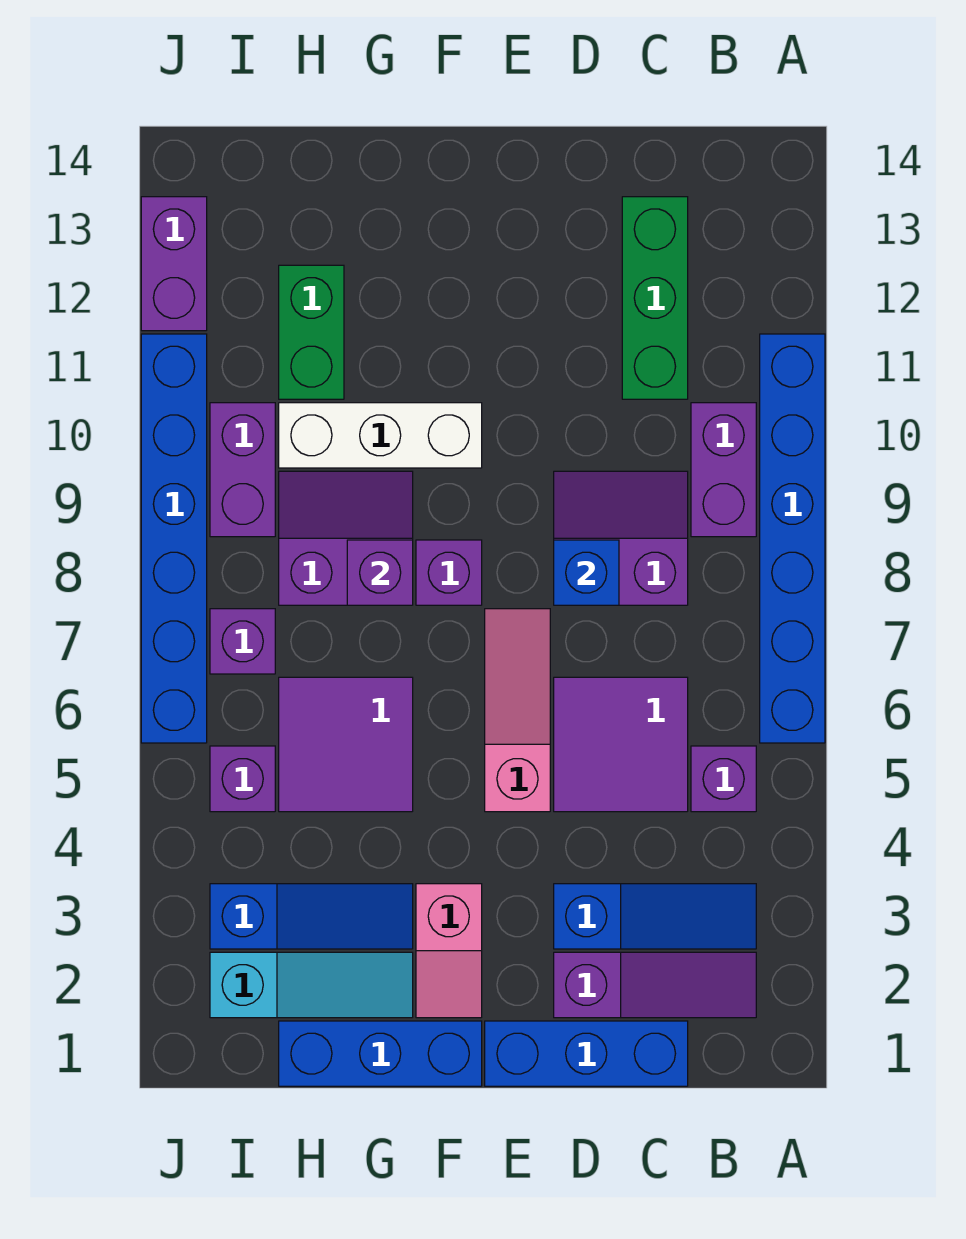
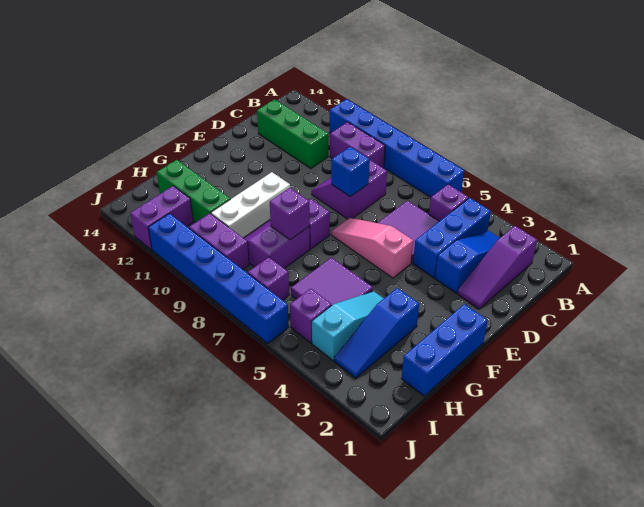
purple slope B2:D2 level 1 top D -> purple slope B2:D2 level 1 top B
blue brick C1:E1 level 1 -> blue brick B4:D4 level 1
pink slope F2:F3 level 1 top 3 -> none
cyan slope G2:I2 level 1 top I -> cyan slope G4:I4 level 1 top I
blue slope G3:I3 level 1 top I -> blue slope G3:I3 level 1 top G
green brick H11:H12 level 1 -> green brick H11:H13 level 1
purple brick J12:J13 level 1 -> purple brick I12:J12 level 1

